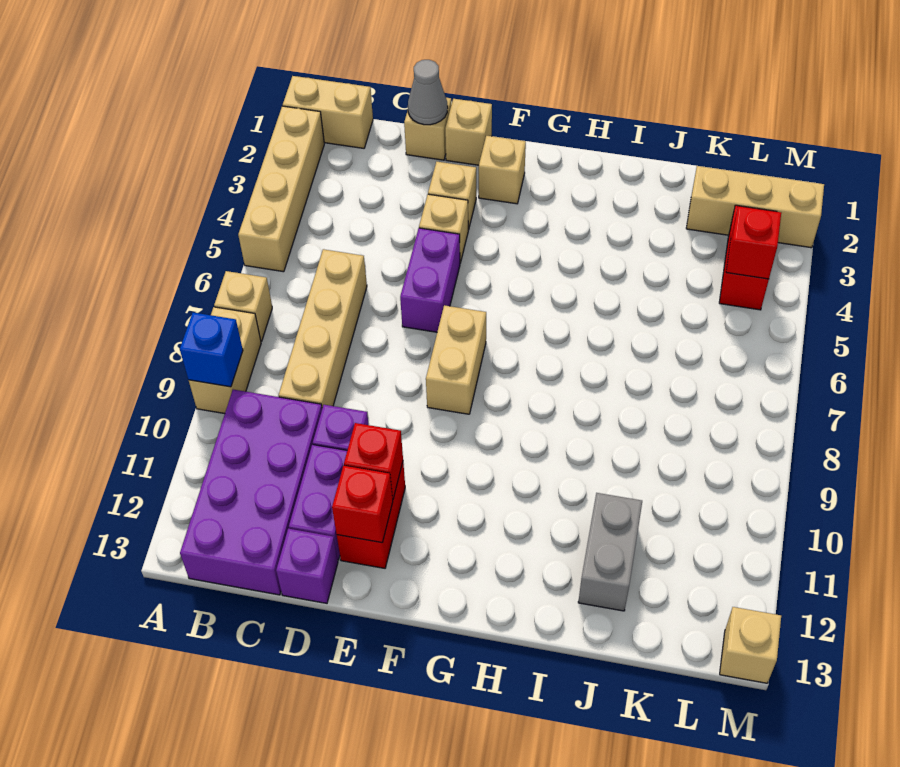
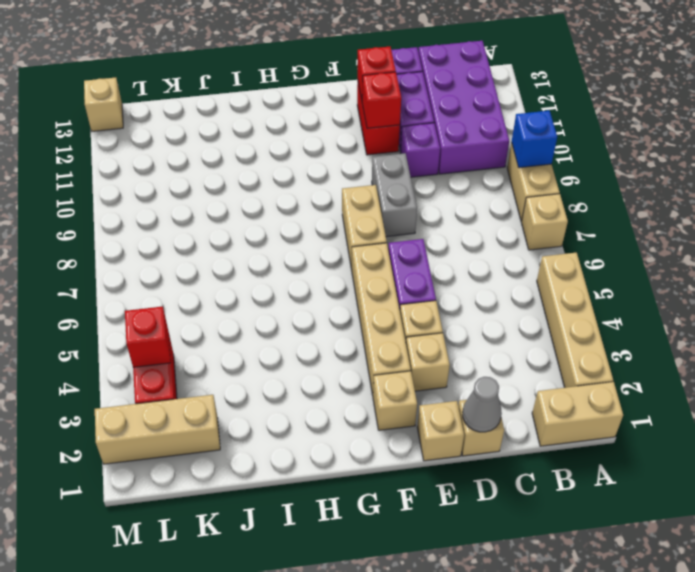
tan brick C6:C9 level 1 -> tan brick F3:F6 level 1
grey brick J11:J12 level 1 -> grey brick E8:E9 level 1

